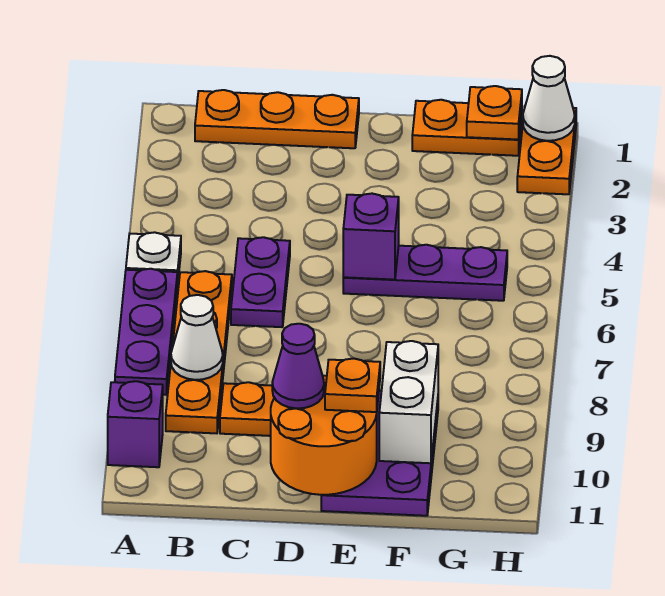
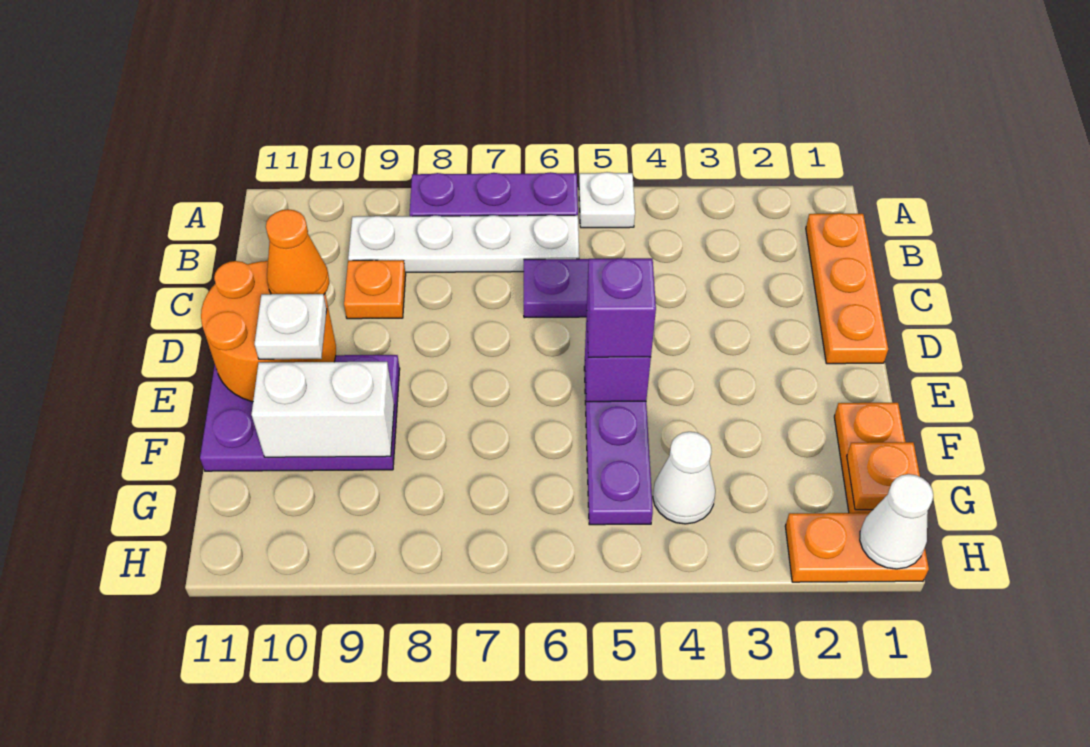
purple brick A10 level 1 -> purple brick E5 level 3
orange plate B6:B9 level 1 -> white plate B6:B9 level 1
white cone B8 level 2 -> white cone G4 level 1
purple cone D10 level 3 -> orange cone D10 level 3
orange plate E10 level 3 -> white plate E10 level 3

